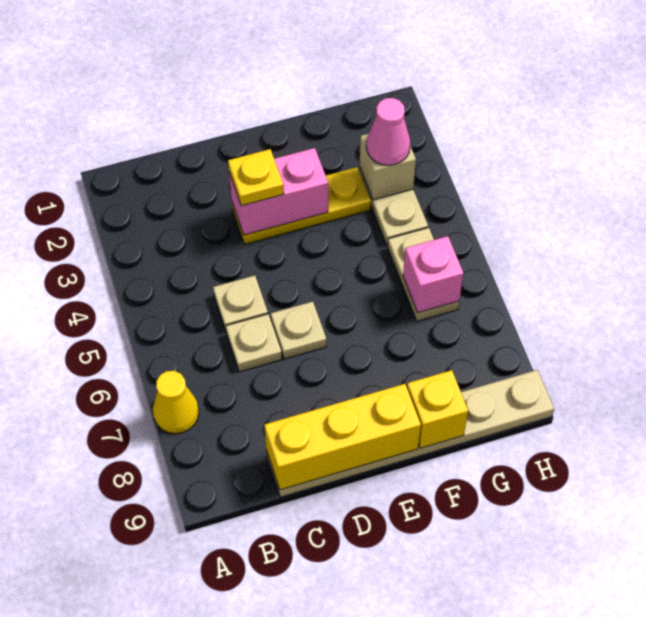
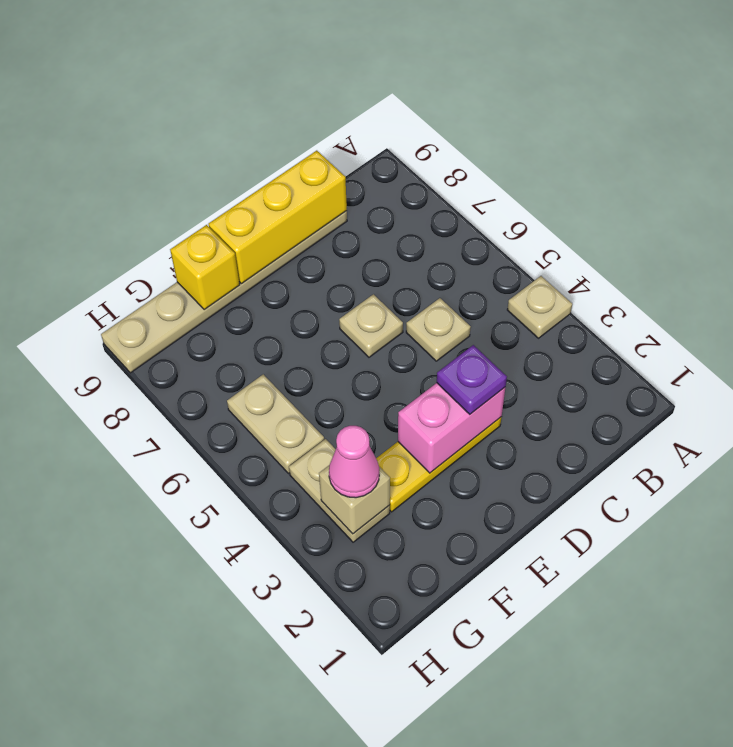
yellow cone A7 level 1 -> none
tan plate C6 level 1 -> tan plate A4 level 1
yellow plate D3 level 3 -> purple plate D3 level 3
pink brick G6 level 2 -> none

